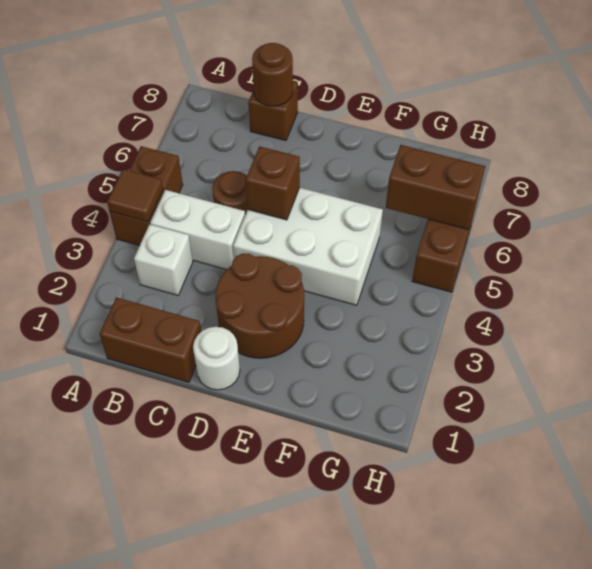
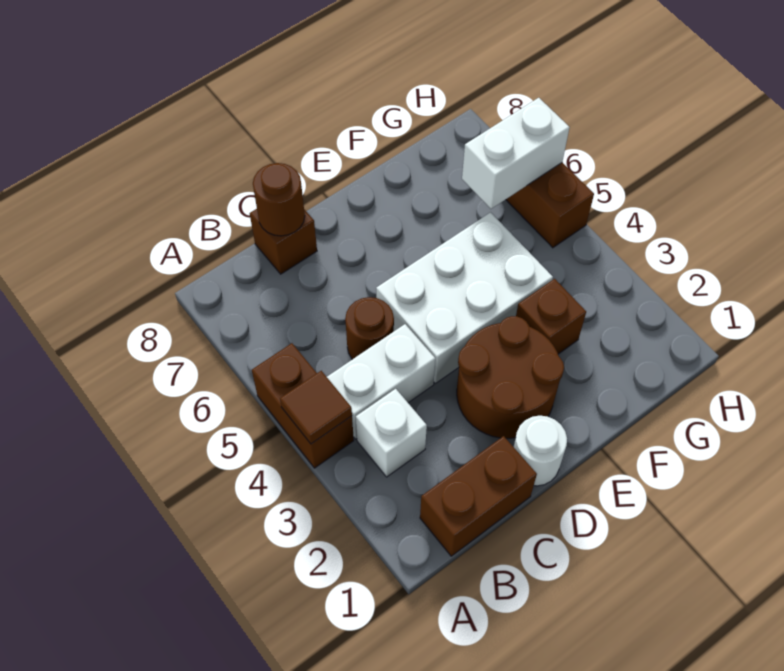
brown brick D5 level 2 -> brown brick F3 level 1
brown brick G6:H6 level 2 -> white brick G6:H6 level 2

